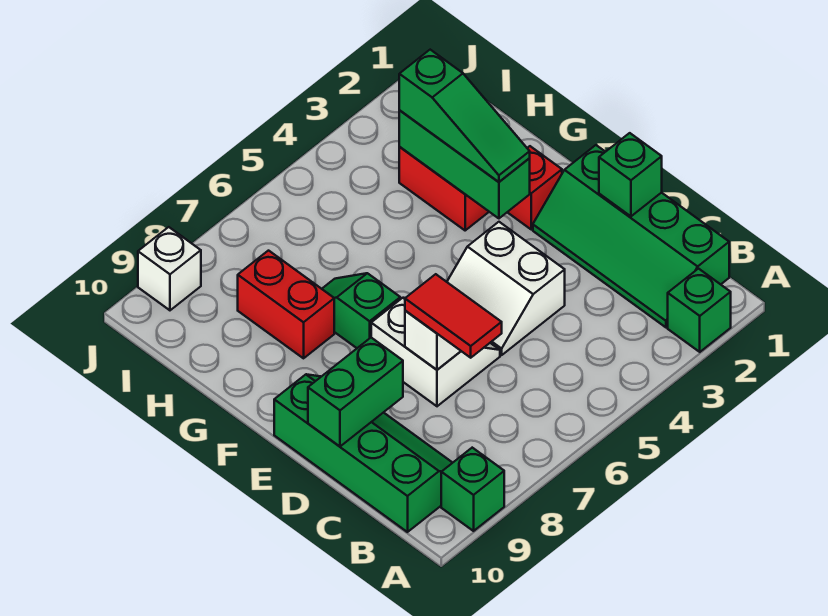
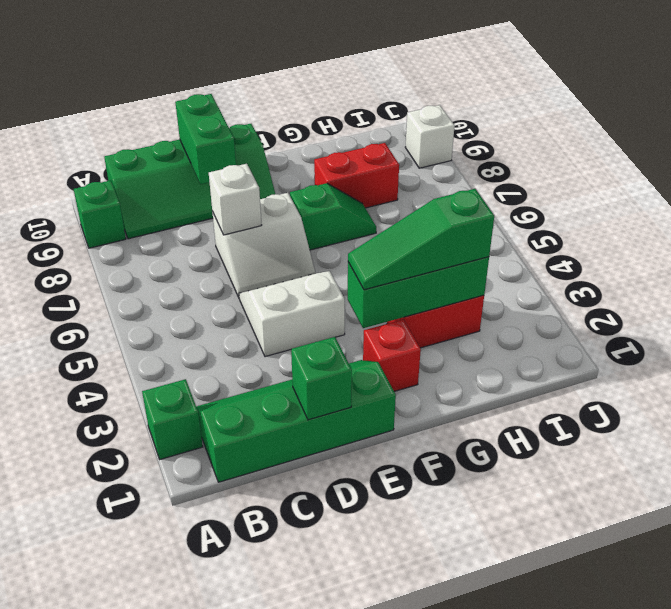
red tile C7:D7 level 3 -> none

